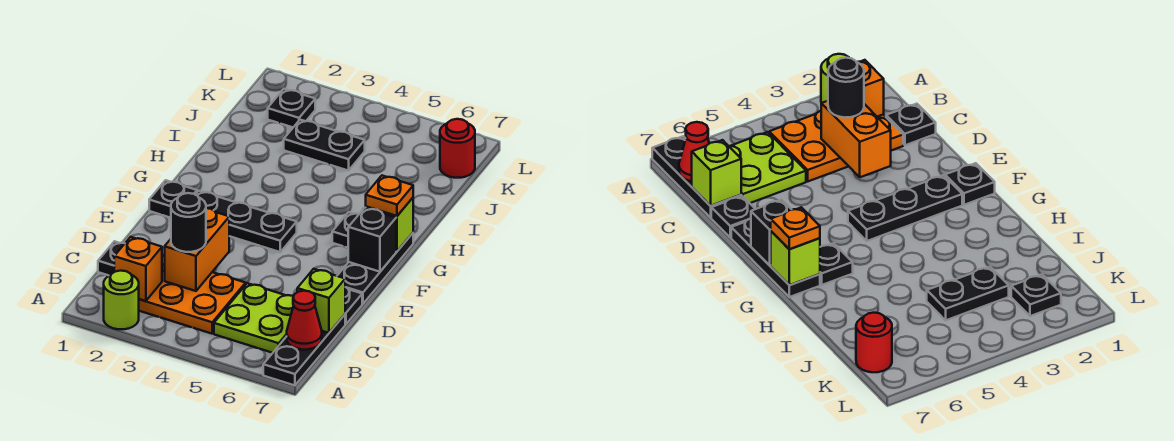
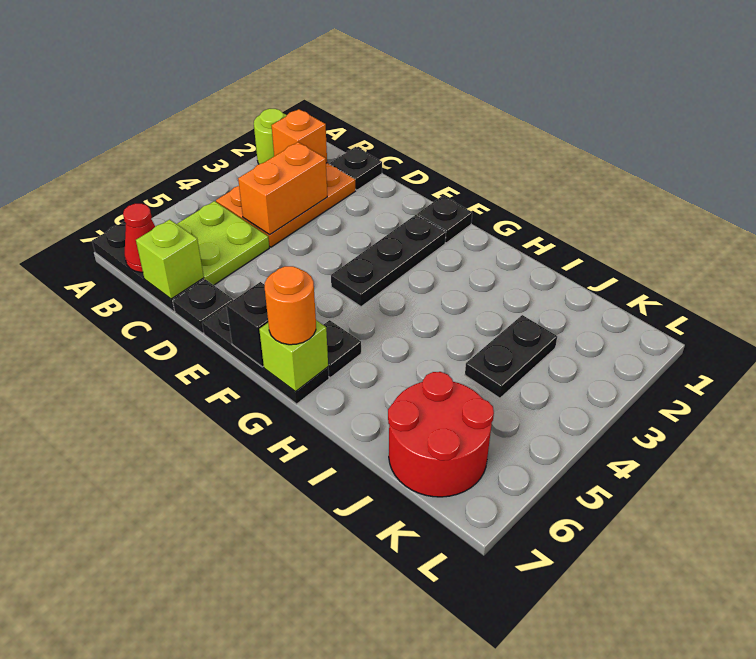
orange brick C3:D3 level 2 -> orange brick C3:C4 level 2
black round brick C3 level 3 -> none
orange plate G7 level 3 -> orange round brick G7 level 3
black plate K2 level 1 -> none
red round brick K7 level 1 -> red round brick J6:K7 level 1

